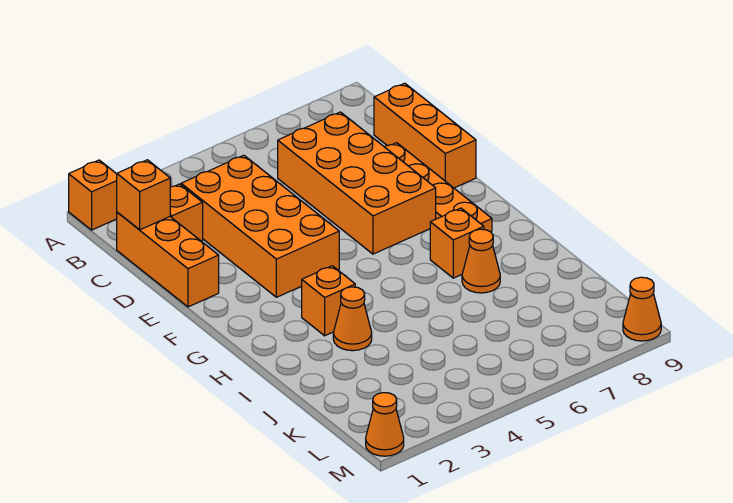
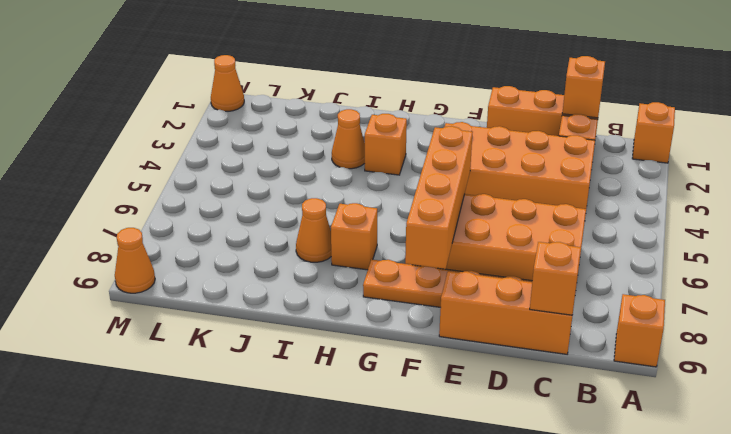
none -> orange brick A9 level 1
none -> orange brick C9 level 2
none -> orange brick F5:F8 level 2

